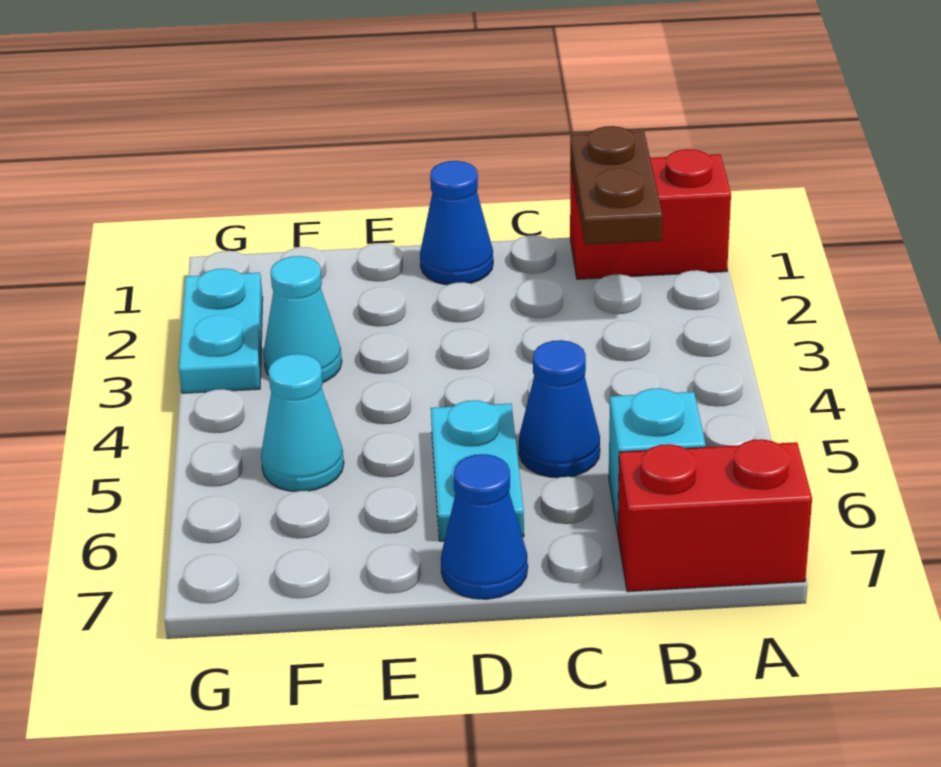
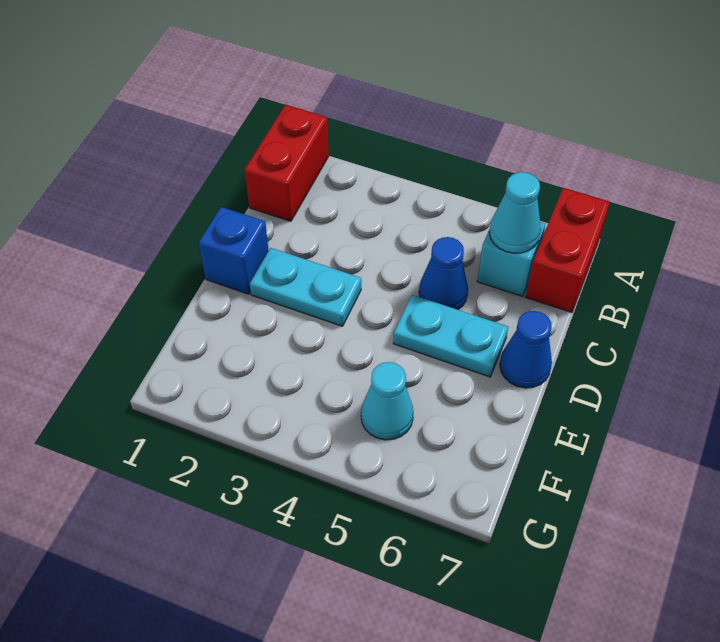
brown plate B1:B2 level 2 -> none
blue cone D1 level 1 -> blue brick D1 level 1
cyan cone F3 level 1 -> cyan cone B6 level 2
cyan plate G2:G3 level 1 -> cyan plate D2:D3 level 1

